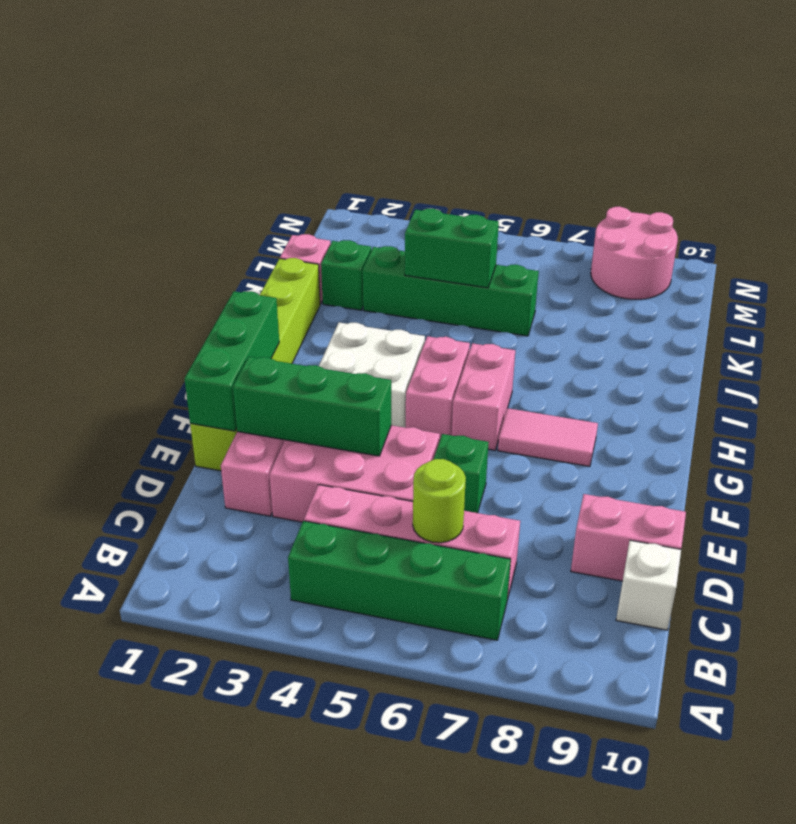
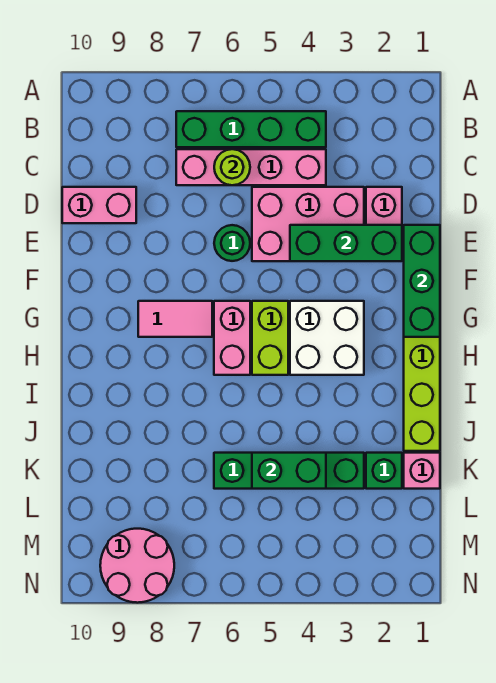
white brick C10 level 1 -> none
green brick E6 level 1 -> green round brick E6 level 1
pink brick G5:H5 level 1 -> lime brick G5:H5 level 1

